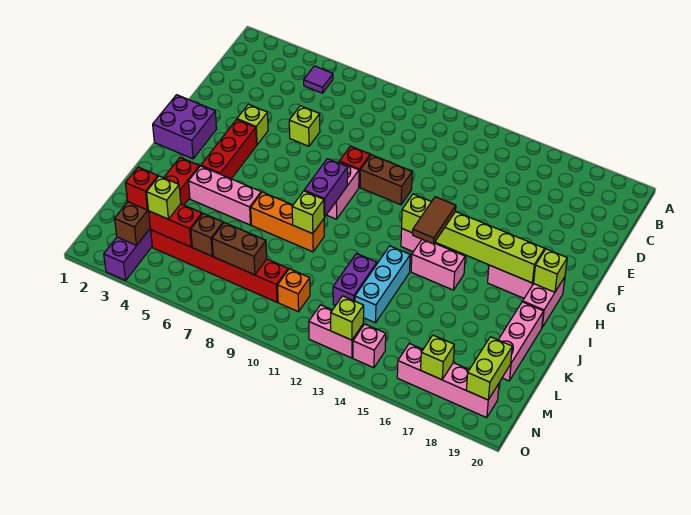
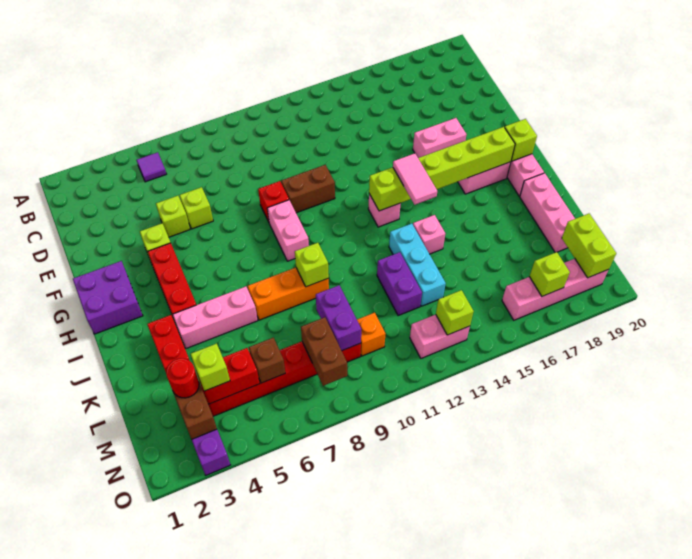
none -> lime brick E5 level 1
purple brick H9:I9 level 2 -> purple brick L9:M9 level 2
brown tile H14:I14 level 3 -> pink tile H14:I14 level 3
pink brick I14:I15 level 1 -> pink brick F16:F17 level 1
red brick M3 level 3 -> red round brick M3 level 3
brown brick M7:M8 level 2 -> brown brick M8:N8 level 2
pink brick N14 level 1 -> pink brick J14 level 1

